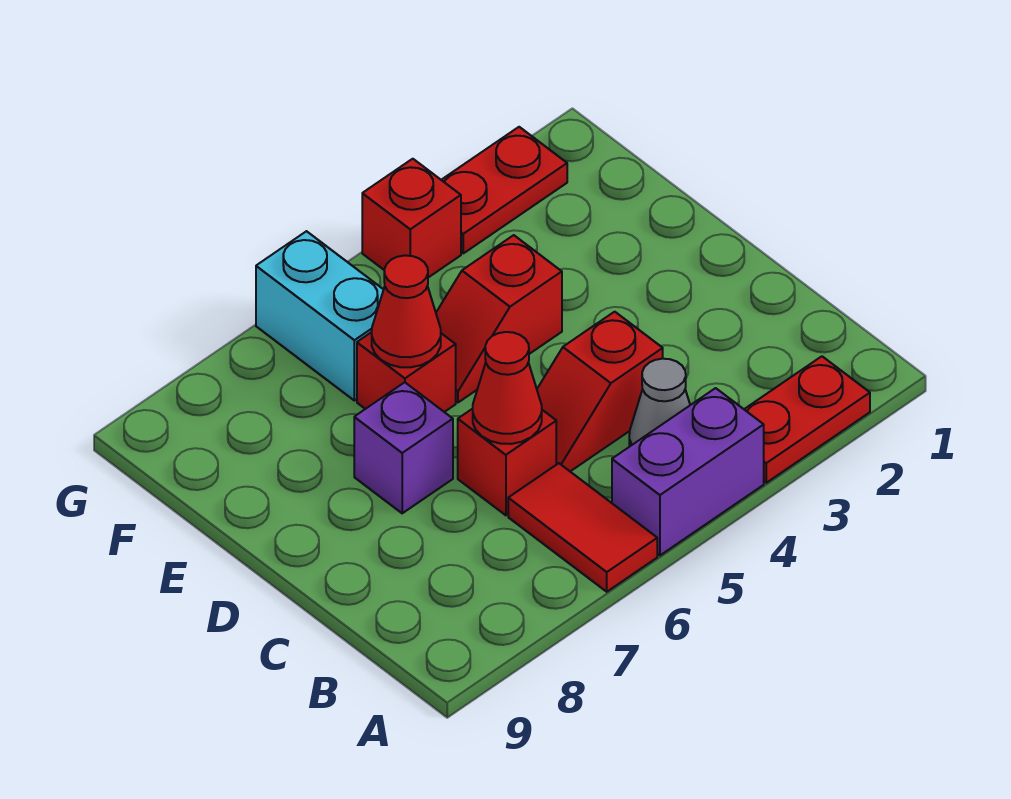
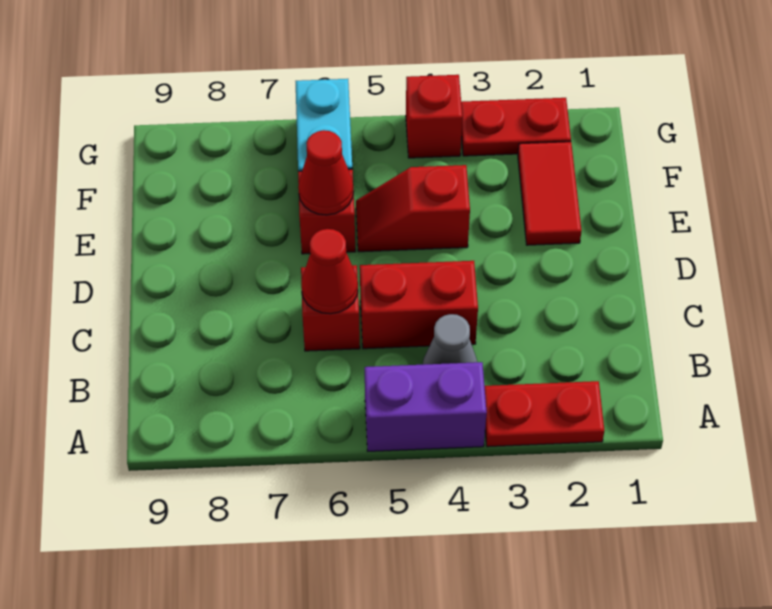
red tile A6:B6 level 1 -> red tile E2:F2 level 1
red slope C4:C5 level 1 top 4 -> red brick C4:C5 level 1
purple brick D7 level 1 -> none

